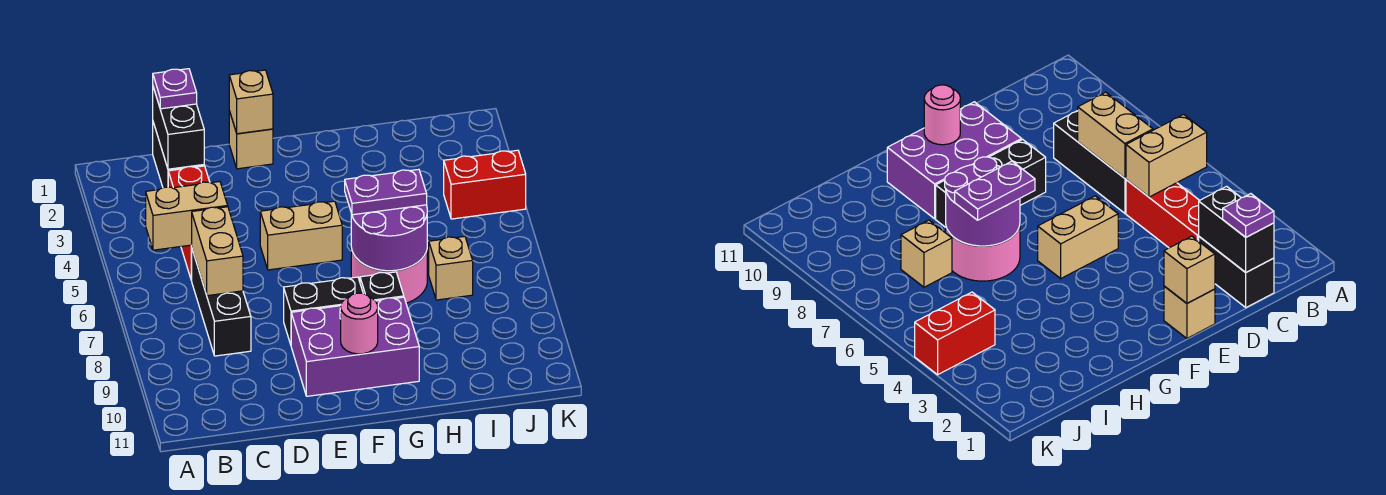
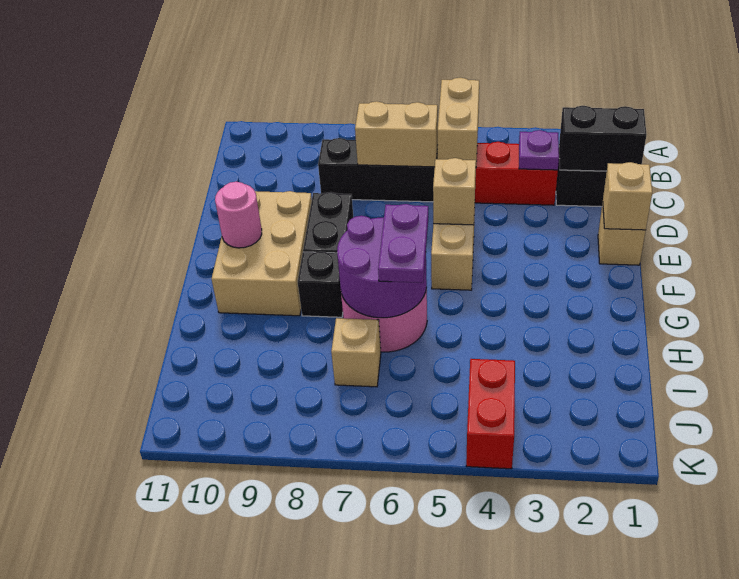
purple plate C1 level 3 -> purple plate C3 level 2
none -> tan brick E5 level 2
purple brick E9:G10 level 1 -> tan brick E9:G10 level 1

